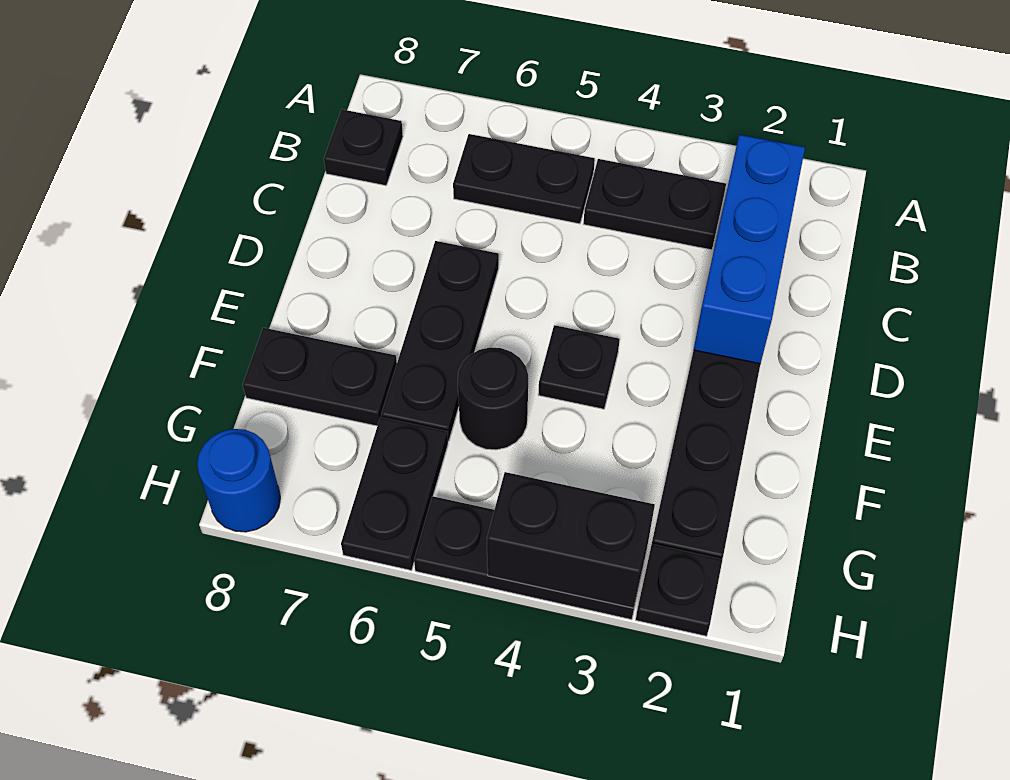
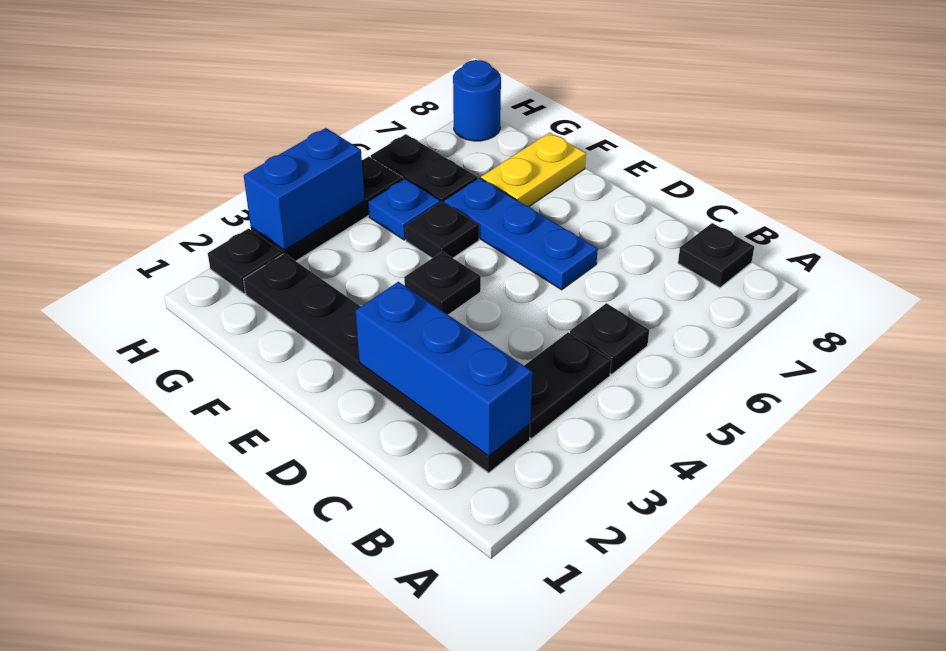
black plate B5:B6 level 1 -> black plate B5 level 1
black plate D6:F6 level 1 -> blue plate D6:F6 level 1
black round brick F5 level 1 -> black plate F5 level 1
black plate F7:F8 level 1 -> yellow plate F7:F8 level 1
none -> blue plate G5 level 1
black brick H3:H4 level 2 -> blue brick H3:H4 level 2

